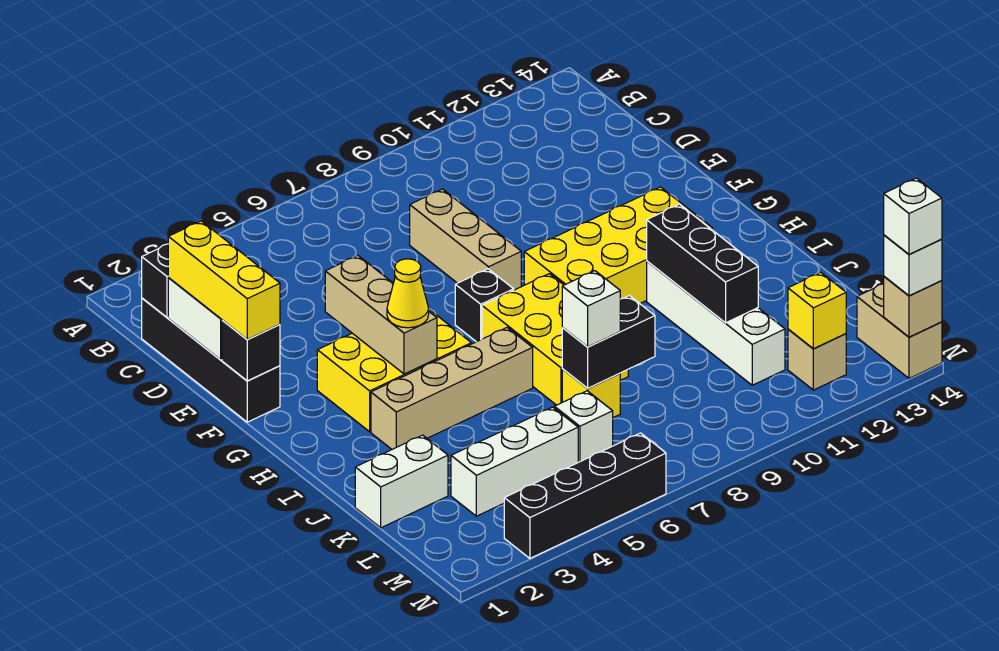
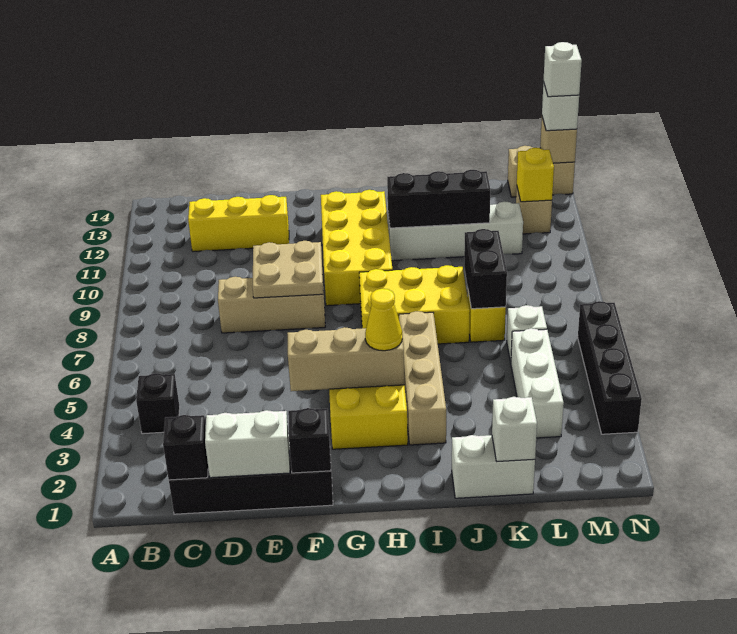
yellow brick D1:F1 level 3 -> yellow brick C12:E12 level 1
none -> tan plate E8:F9 level 2
black brick G7 level 1 -> black brick B4 level 1
white brick K1:K2 level 1 -> white brick J1:K1 level 1
white brick K7 level 3 -> white brick K1 level 2

